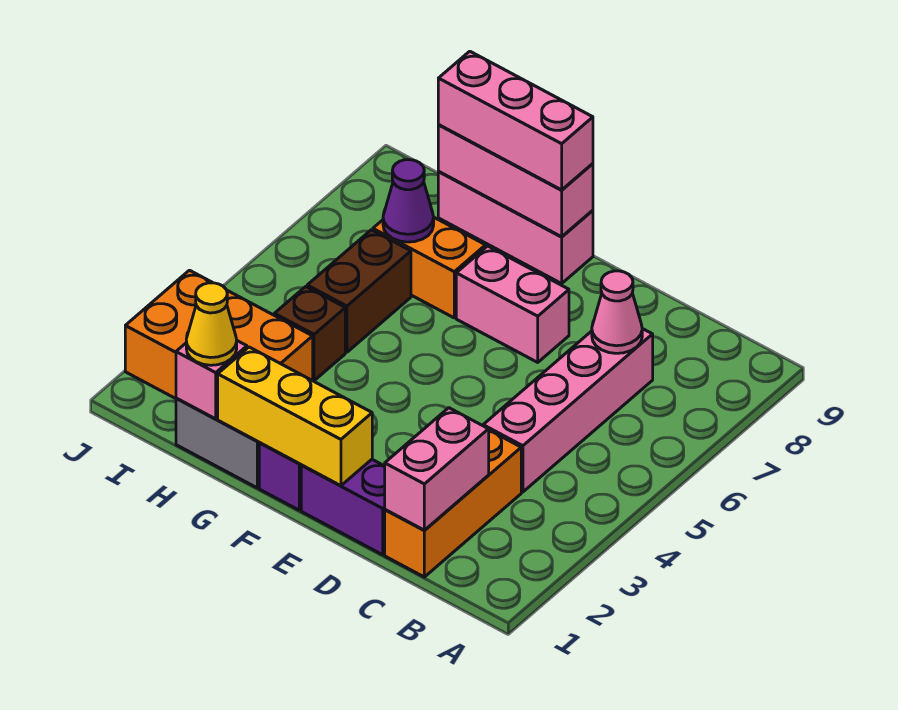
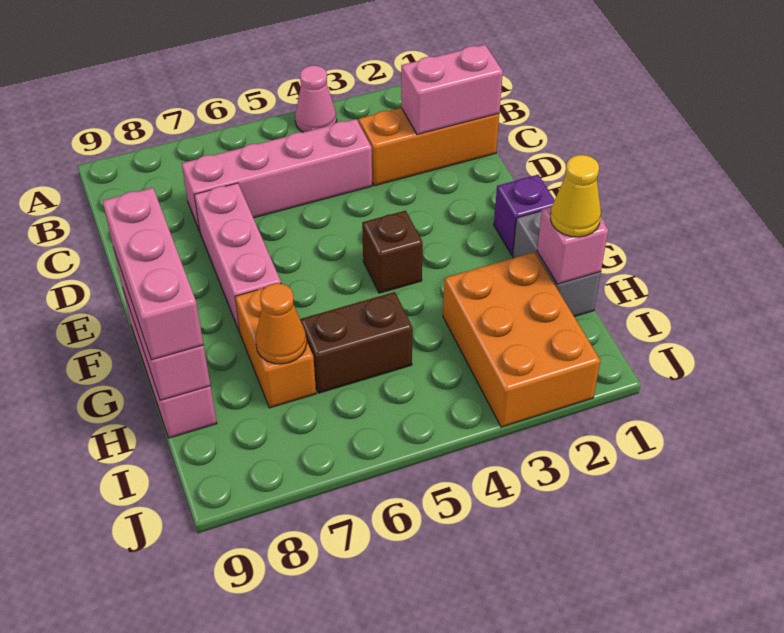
pink cone C7 level 2 -> pink cone A4 level 1
purple brick D1:E1 level 1 -> none
yellow brick E1:G1 level 2 -> none
pink brick E7:F7 level 1 -> pink brick D7:F7 level 1
brown brick H4 level 1 -> brown brick F4 level 1
purple cone H7 level 2 -> orange cone H7 level 2

